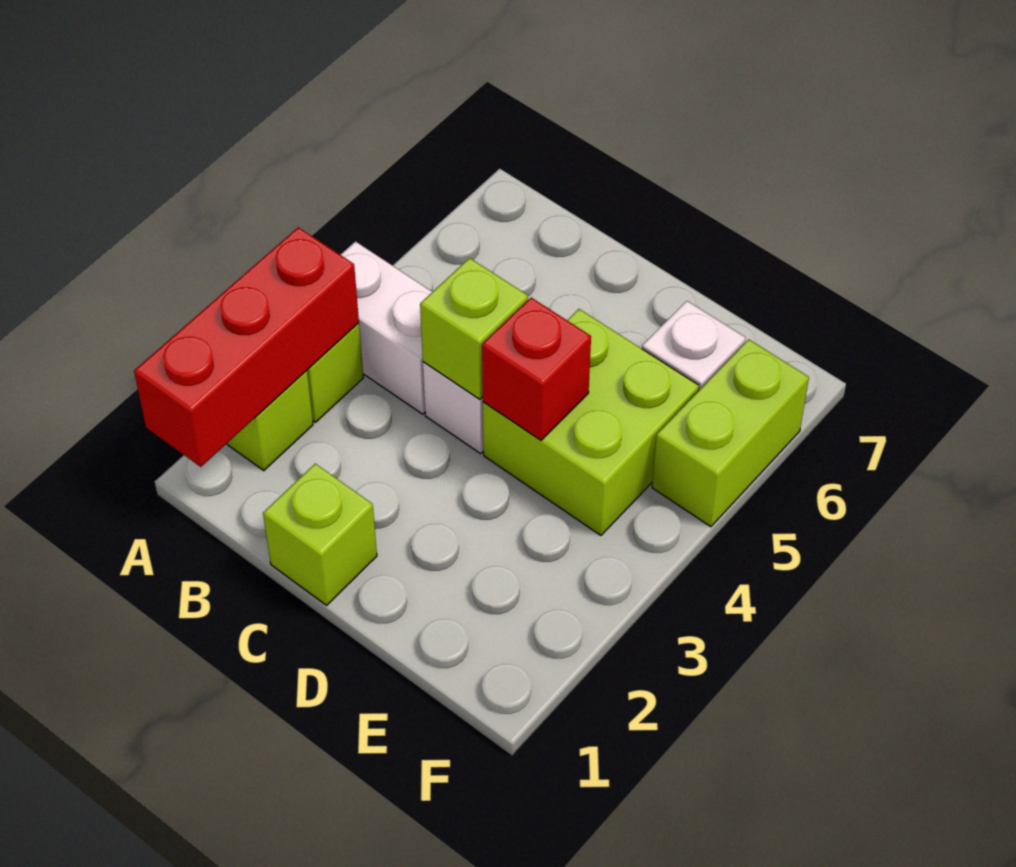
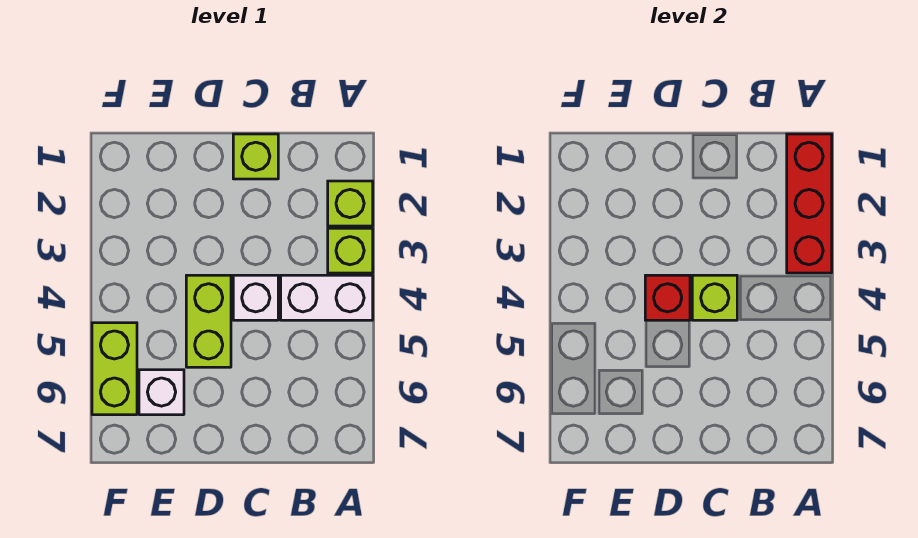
lime brick D4:E5 level 1 -> lime brick D4:D5 level 1

